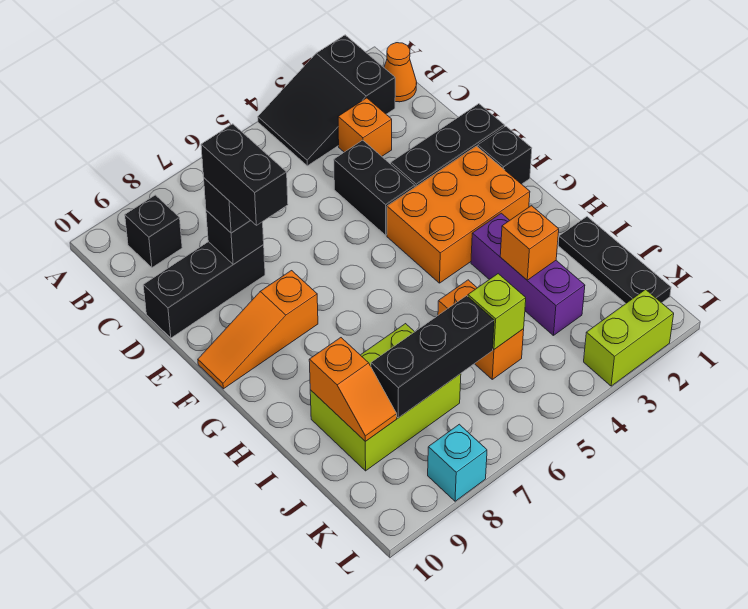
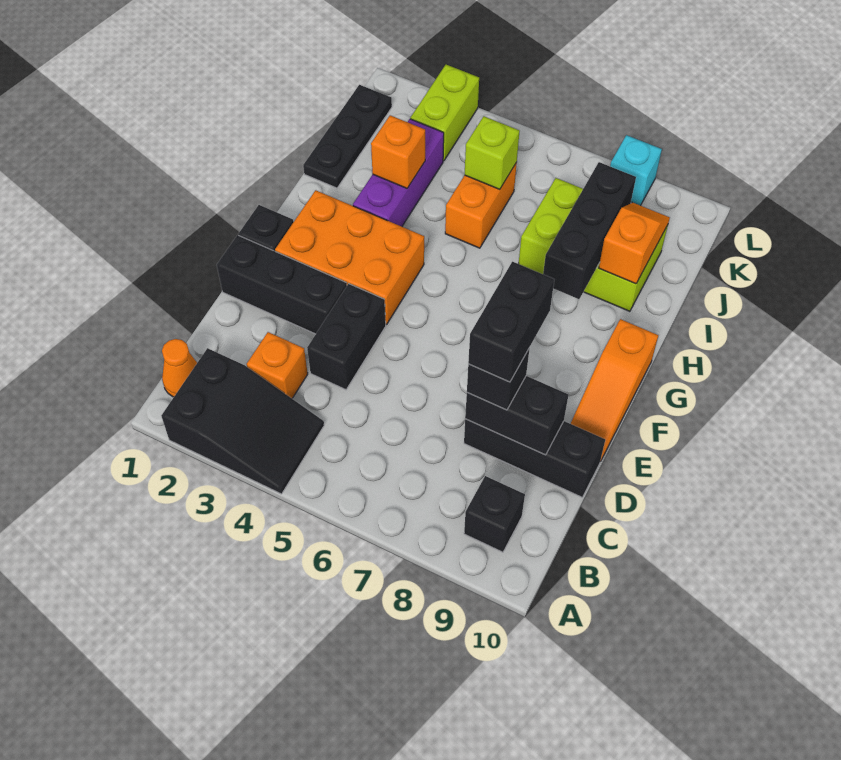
black brick D8 level 2 -> black brick D8:D9 level 2
orange slope F8:F10 level 1 top 8 -> orange slope E10:G10 level 1 top G
black brick J6:J8 level 2 -> black brick H8:J8 level 2
lime brick L2:L3 level 1 -> lime brick K3:L3 level 1

